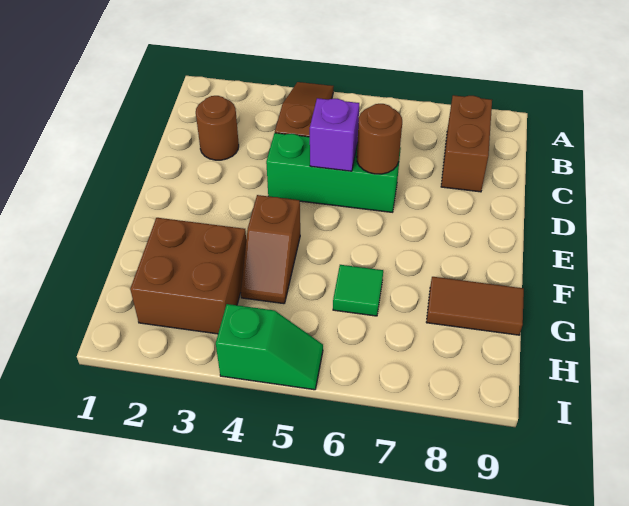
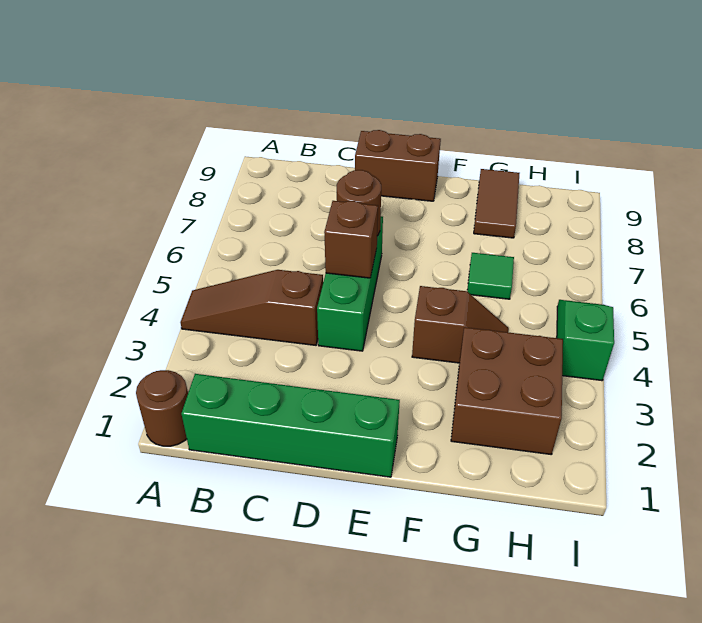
none -> green brick B1:E1 level 1
brown brick B8:C8 level 1 -> brown brick D9:E9 level 1
brown round brick C2 level 1 -> brown round brick A1 level 1
purple brick D5 level 2 -> brown brick D5 level 2

